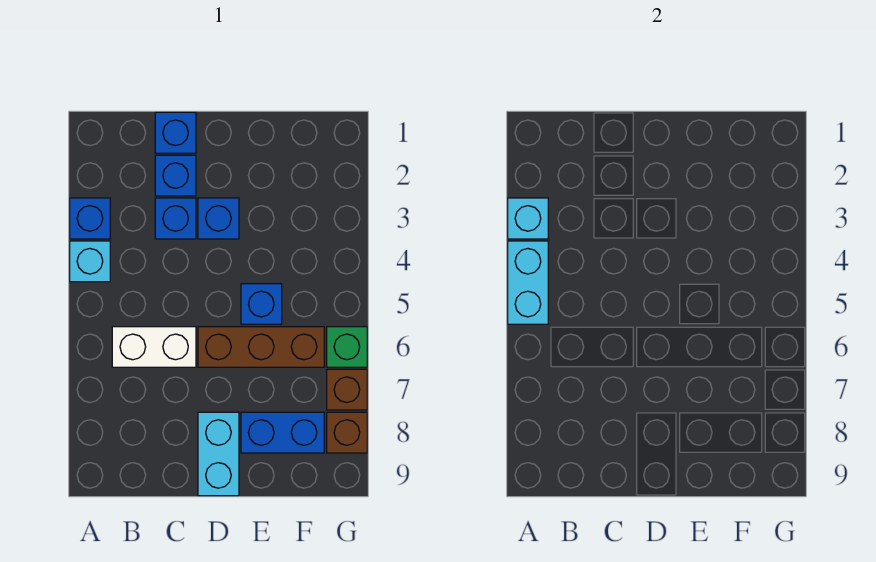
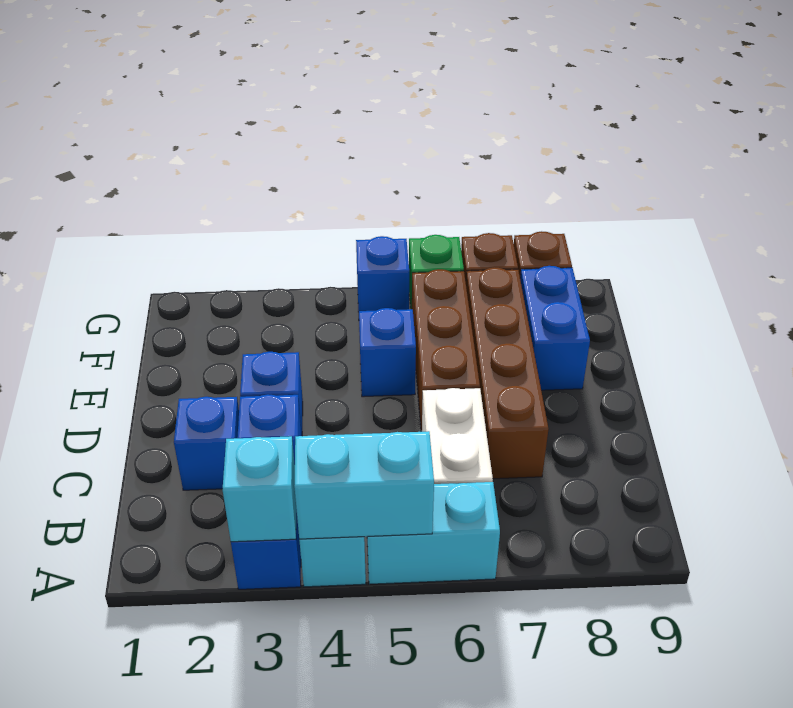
blue brick C1 level 1 -> blue brick G5 level 1
none -> brown brick C7:F7 level 1
cyan brick D8:D9 level 1 -> cyan brick A5:A6 level 1

